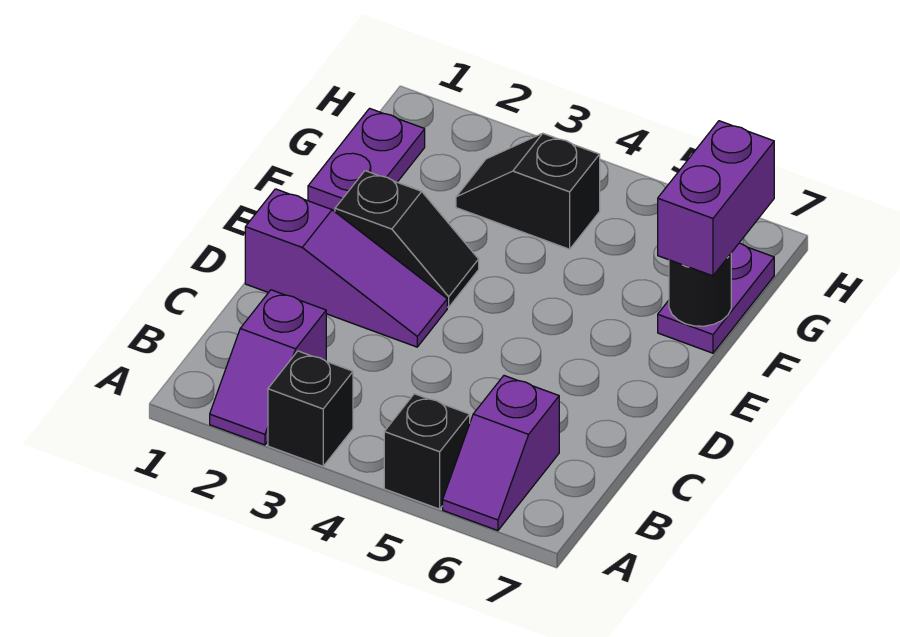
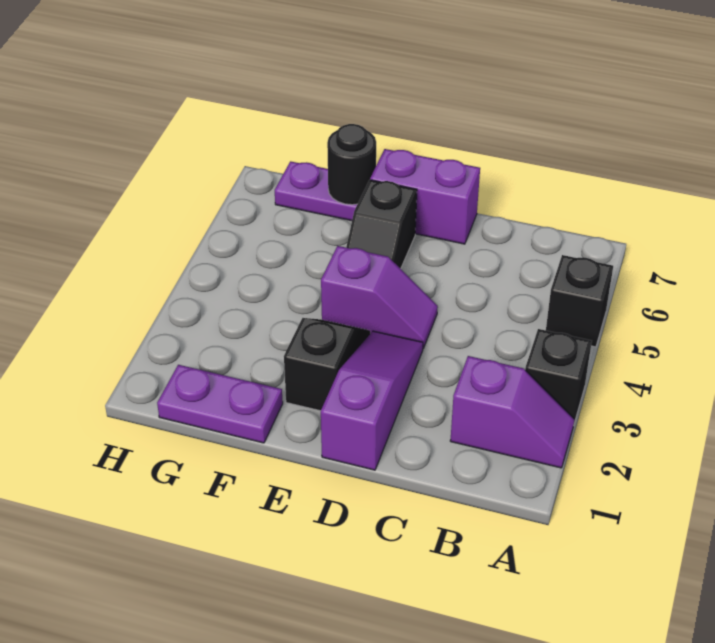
purple slope A6:B6 level 1 top B -> purple slope D4:E4 level 1 top E
purple brick F7:G7 level 3 -> purple brick D7:E7 level 1
black slope G3:G4 level 1 top 4 -> black slope E5:E6 level 1 top 6

